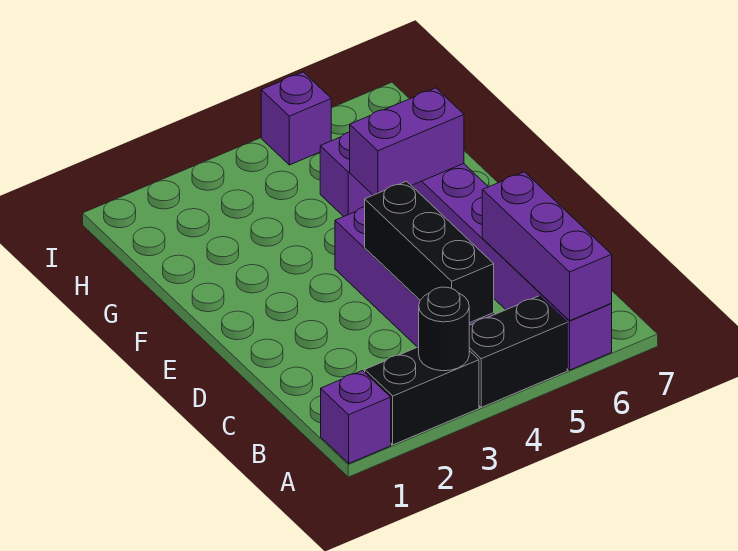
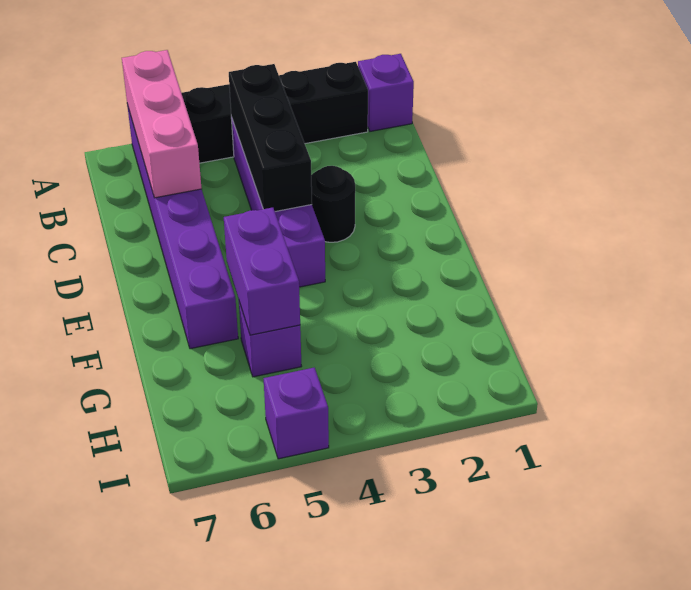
black round brick A3 level 2 -> black round brick D3 level 1
purple brick A6:C6 level 2 -> pink brick A6:C6 level 2
purple brick F5:F6 level 2 -> purple brick F5:G5 level 2

